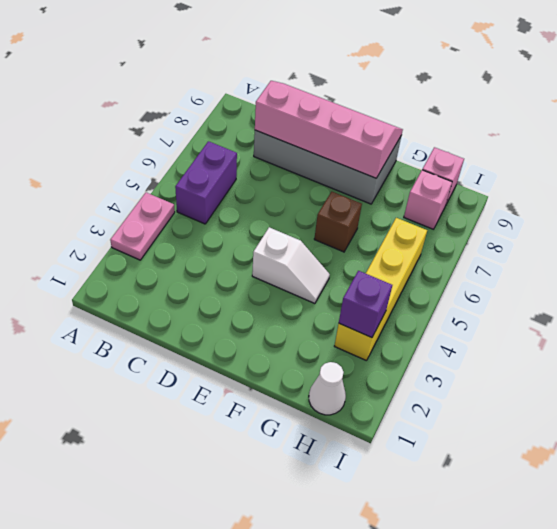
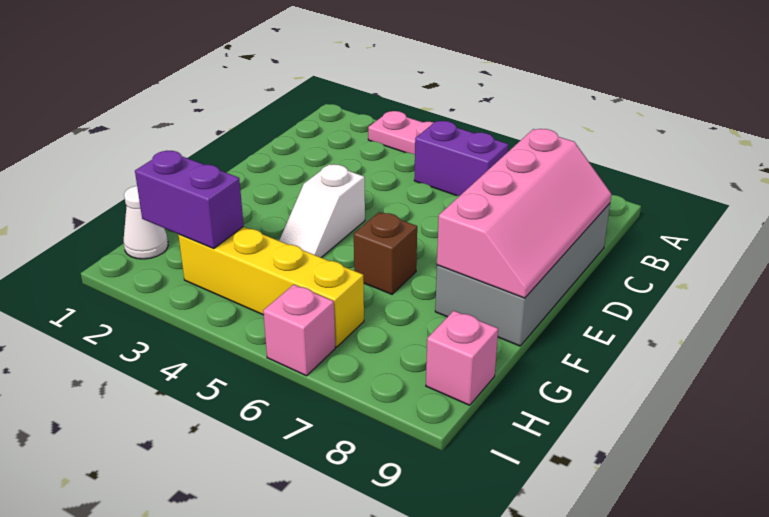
purple brick H3 level 2 -> purple brick H2:H3 level 2
pink brick H8 level 1 -> pink brick I6 level 1

